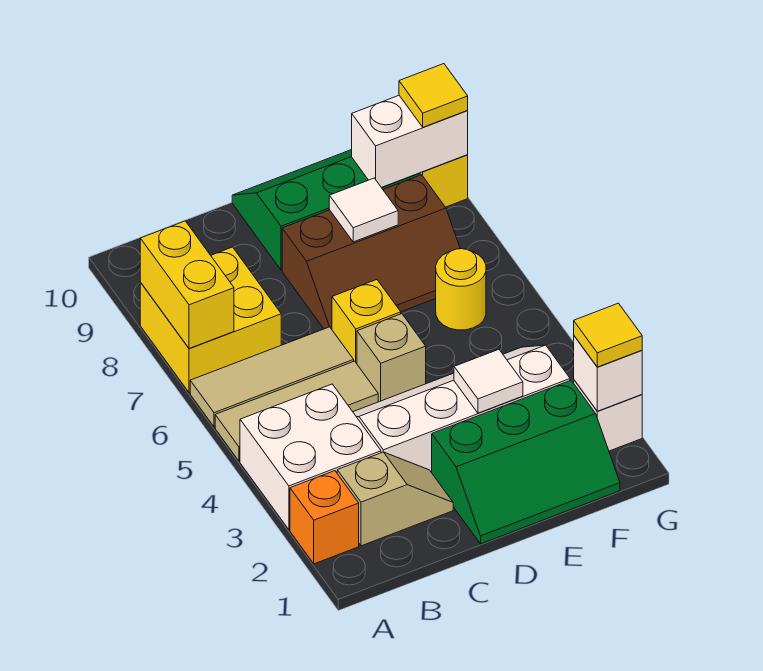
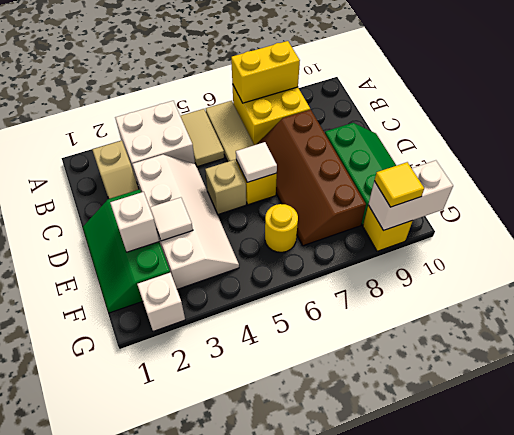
orange brick A2 level 1 -> none
tan tile A5:C5 level 1 -> tan tile A5:B5 level 1
brown slope D7:F8 level 1 top 8 -> brown slope C7:F8 level 1 top 8
white tile E8 level 2 -> white tile D6 level 2
white brick F9:G9 level 2 -> white brick G9:G10 level 2
white brick G2 level 2 -> white brick E2 level 2
yellow tile G2 level 3 -> none

